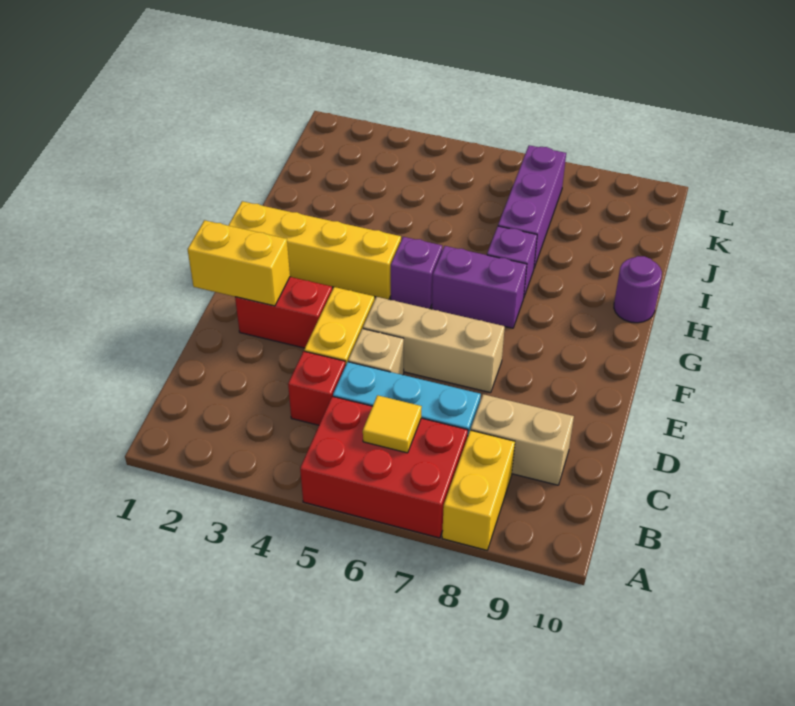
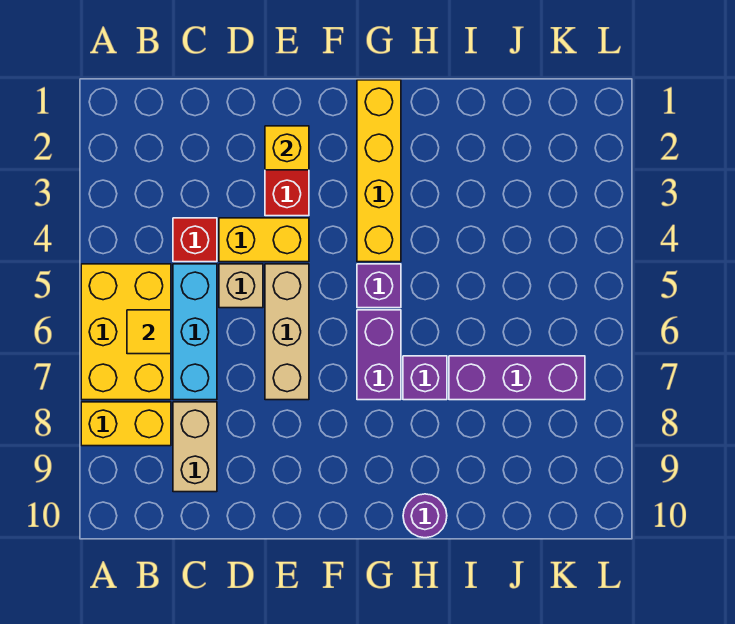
red brick A5:B7 level 1 -> yellow brick A5:B7 level 1
yellow brick E1:E2 level 2 -> yellow brick E2 level 2

